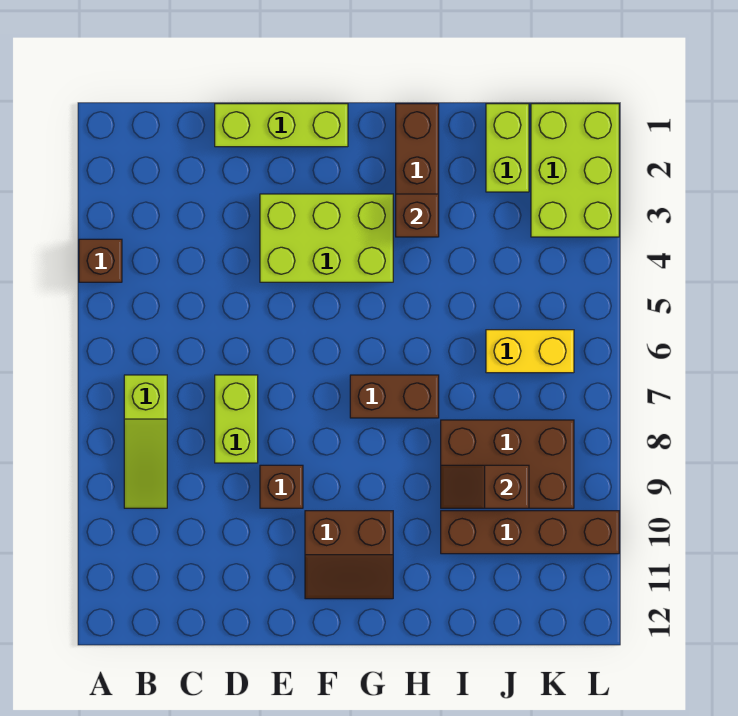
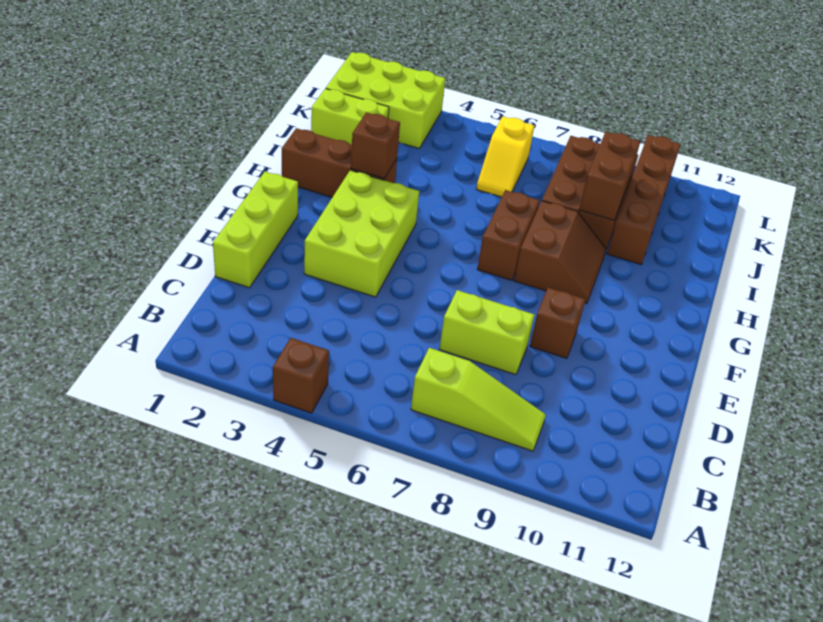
brown slope F10:G11 level 1 top 10 -> brown slope G8:H9 level 1 top 8
brown slope I9:J9 level 2 top J -> brown brick I9:J9 level 2
yellow brick J6:K6 level 1 -> yellow slope J6:K6 level 1 top K

